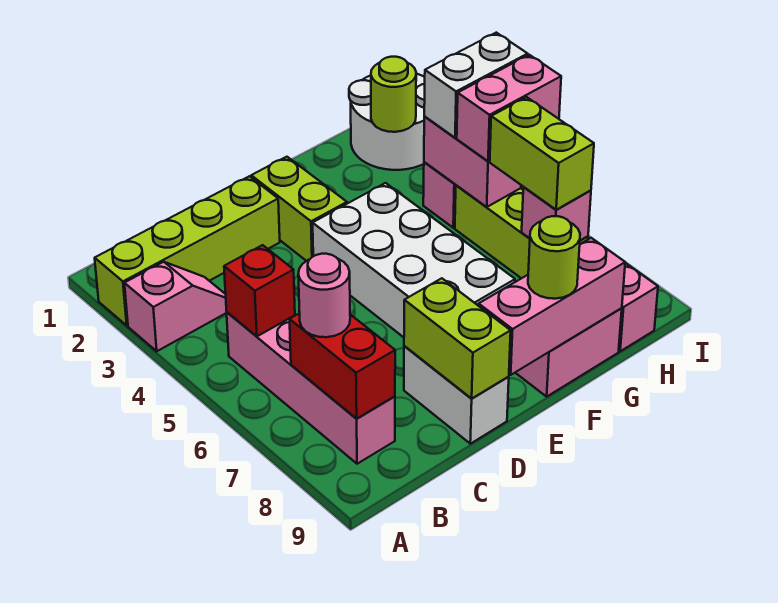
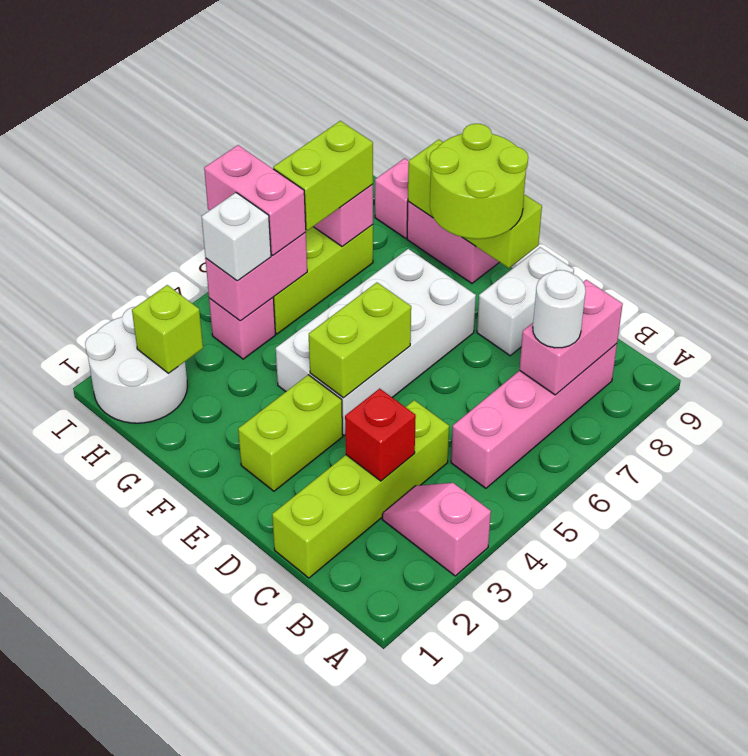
lime brick A2:D2 level 1 -> lime brick C1:C4 level 1
red brick B5 level 2 -> red brick C3 level 2
red brick B7:B8 level 2 -> pink brick B7:B8 level 2
pink round brick B7 level 3 -> white round brick B7 level 3
lime brick D8:D9 level 2 -> lime brick E4:E5 level 2
pink brick E9:G9 level 2 -> lime brick E9:G9 level 2
lime round brick F9 level 3 -> lime round brick E8:F9 level 3
lime round brick H2 level 2 -> lime brick H2 level 2
white brick H4:I4 level 3 -> white brick H4 level 3

